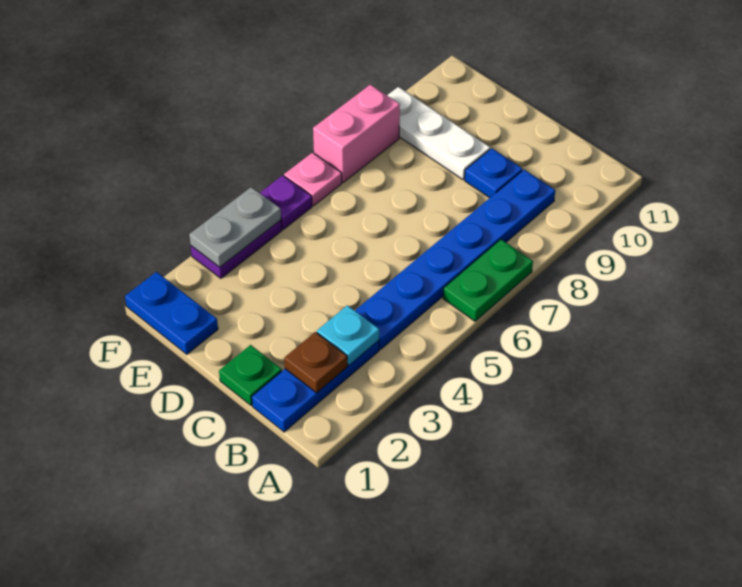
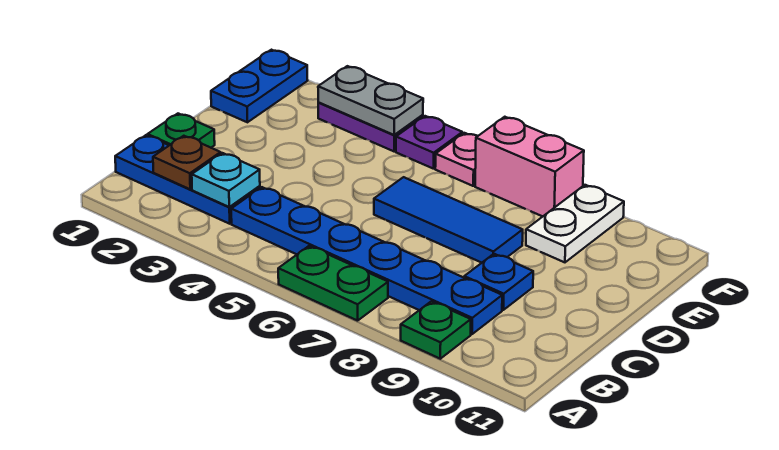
none -> green plate A9 level 1
none -> blue tile D6:D8 level 1
white plate D9:F9 level 1 -> white plate E9:F9 level 1

